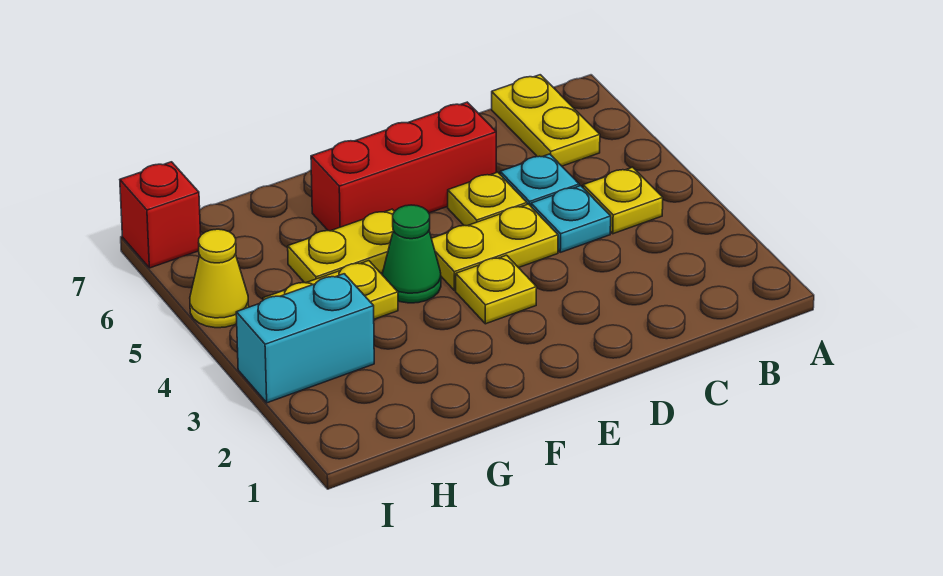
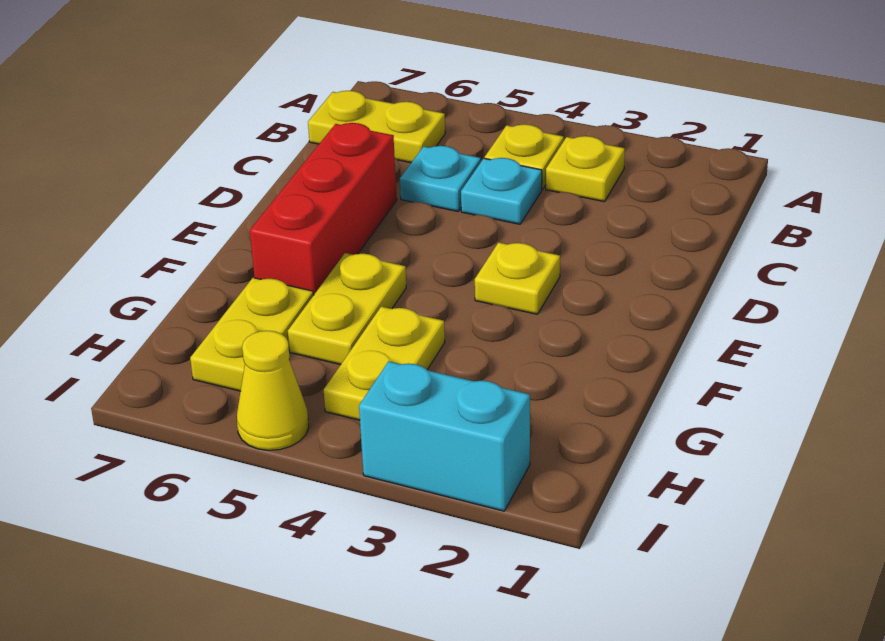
yellow plate D4:E4 level 1 -> yellow plate G6:H6 level 1
yellow plate D5 level 1 -> yellow plate B3 level 1
green cone F4 level 1 -> none
cyan brick H3:I3 level 1 -> cyan brick I2:I3 level 1
red brick I7 level 1 -> none

